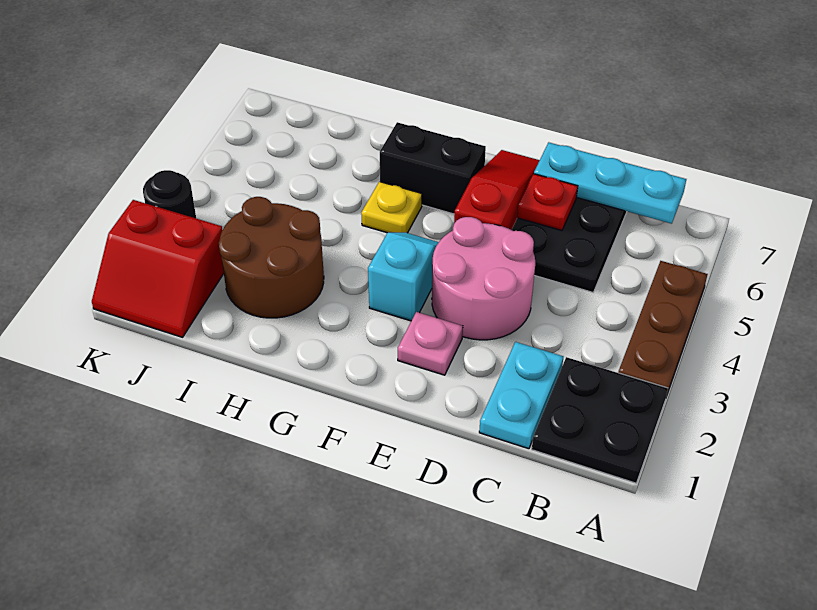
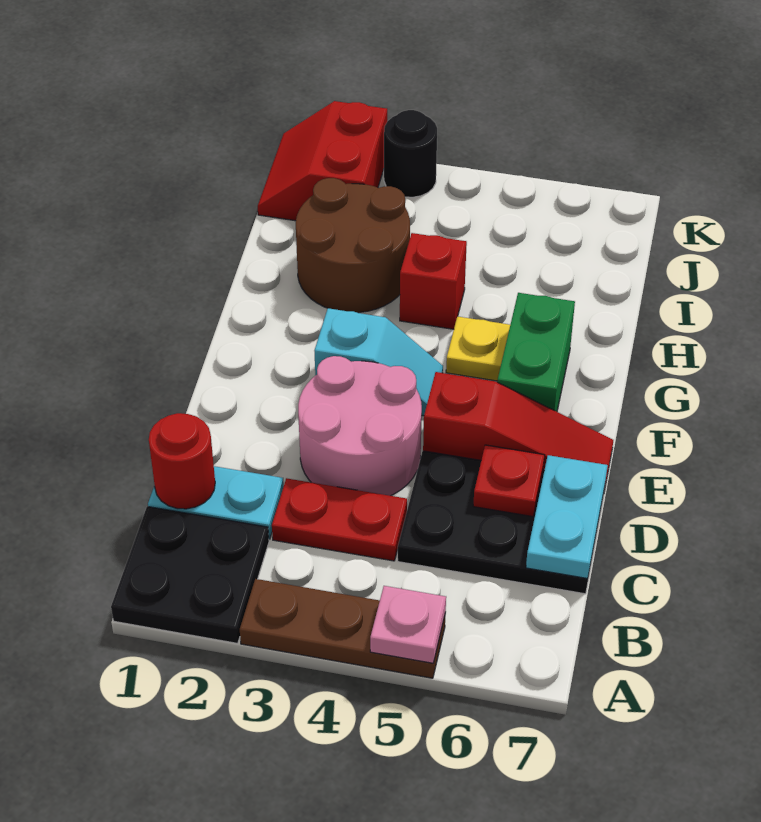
cyan plate B7:D7 level 2 -> cyan plate C7:D7 level 2
none -> red round brick C1 level 2
none -> red plate C3:C4 level 1
pink plate E2 level 1 -> pink plate A5 level 2
black brick F6:G6 level 1 -> green brick F6:G6 level 1
none -> red brick H4 level 1

